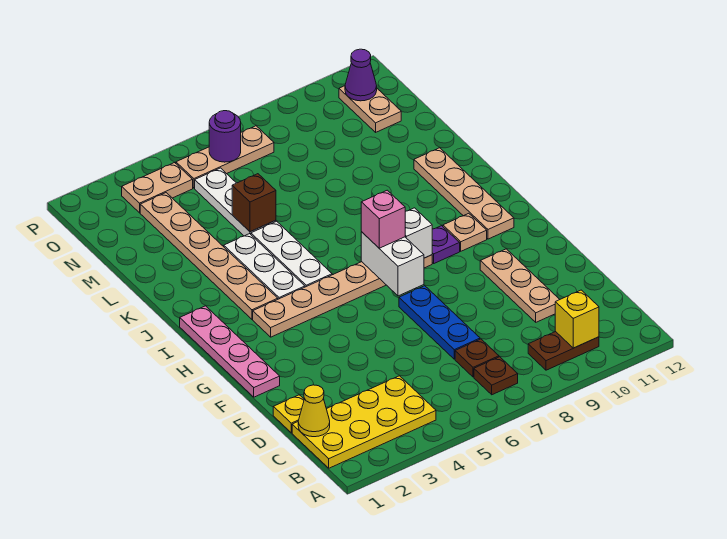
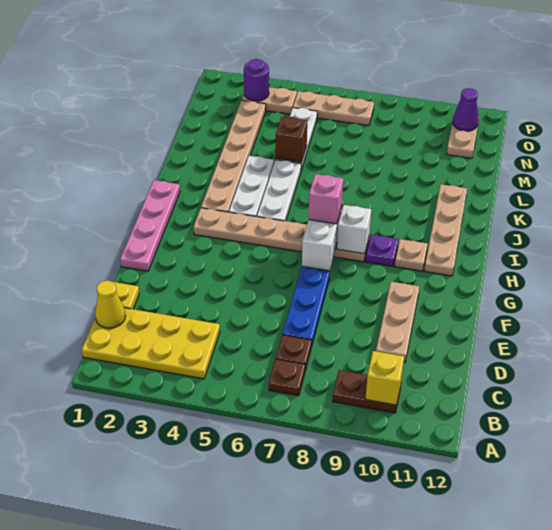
purple round brick O6 level 2 -> purple round brick O3 level 2

